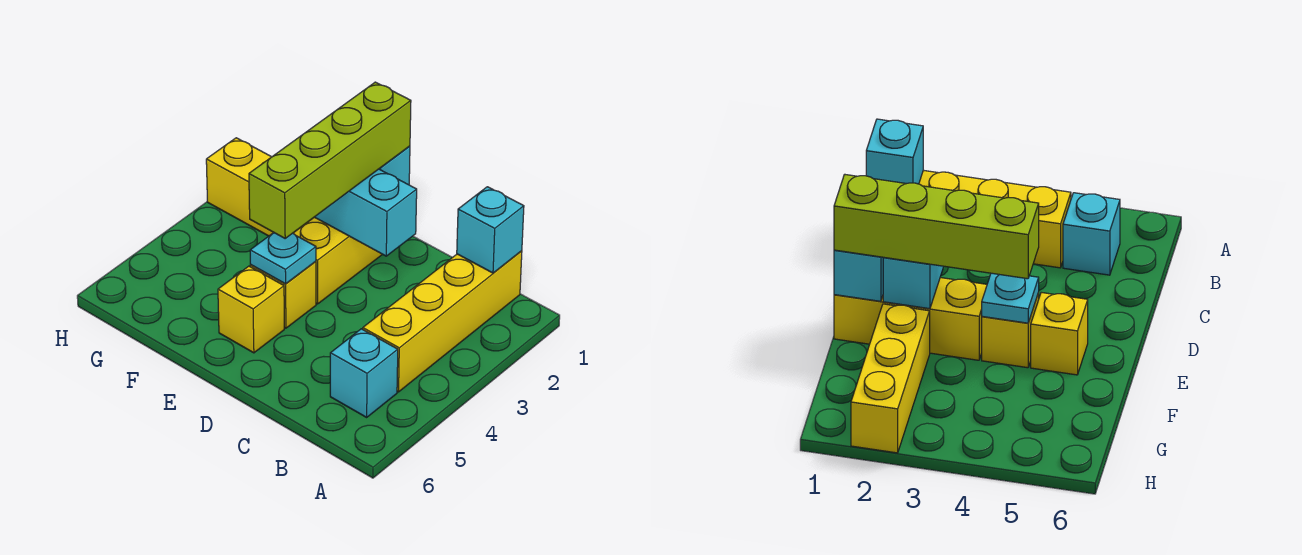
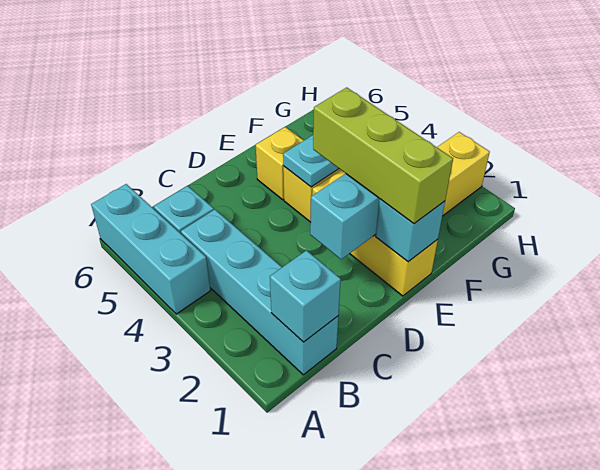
none -> cyan brick A4:A6 level 1
yellow brick B1:B4 level 1 -> cyan brick B1:B4 level 1
lime brick E1:E4 level 3 -> lime brick E1:E3 level 3

